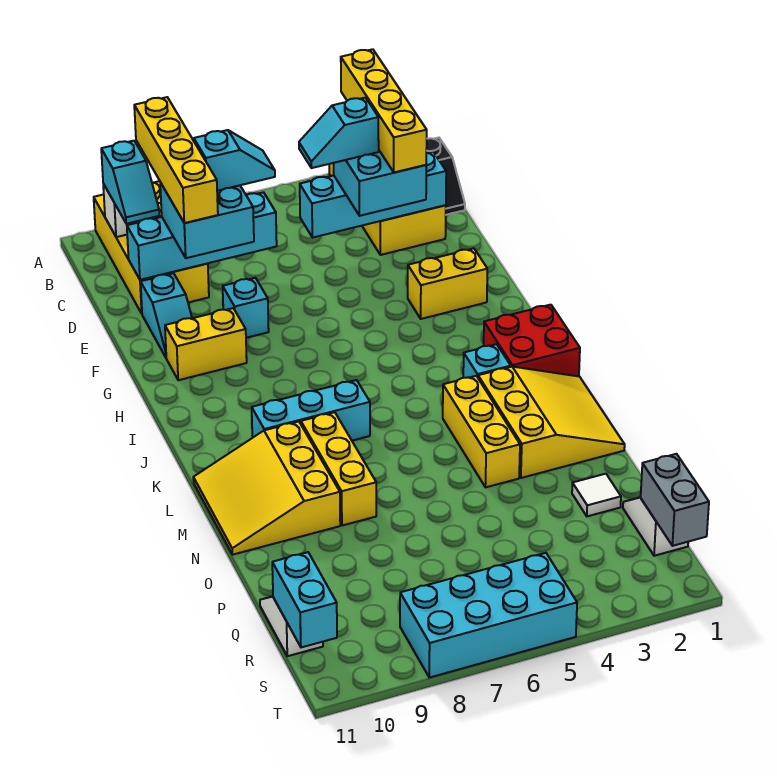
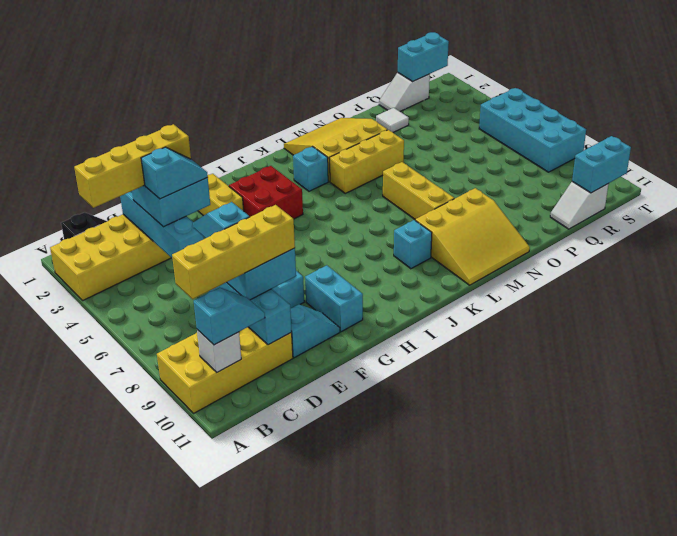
cyan slope D4:D5 level 4 top 4 -> cyan slope D4:E4 level 4 top D
yellow brick G9:G10 level 1 -> cyan brick G9:G10 level 1
red brick J1:K2 level 1 -> red brick H3:I4 level 1
cyan brick K7:K9 level 1 -> cyan brick K9 level 1
yellow brick L8:N8 level 1 -> yellow brick M6:M8 level 1
grey brick R1:S1 level 2 -> cyan brick R1:S1 level 2

